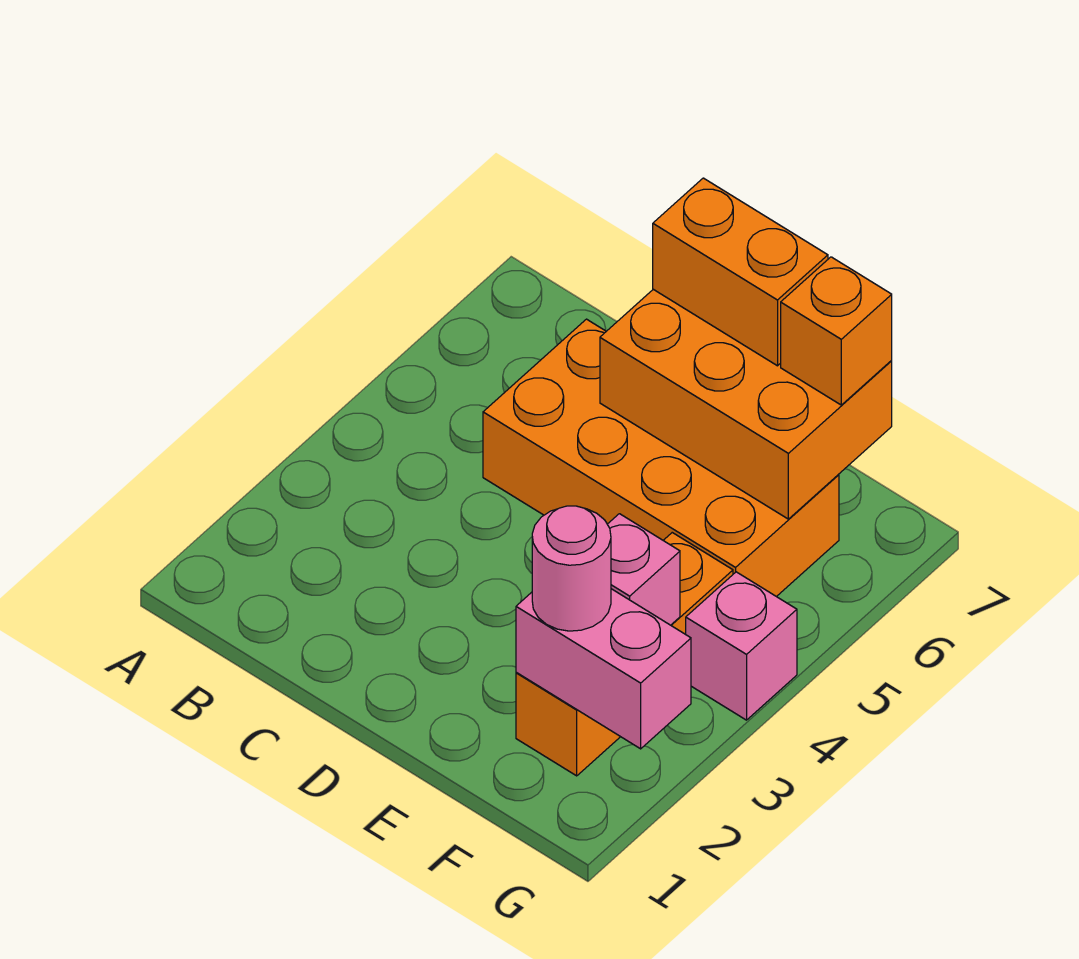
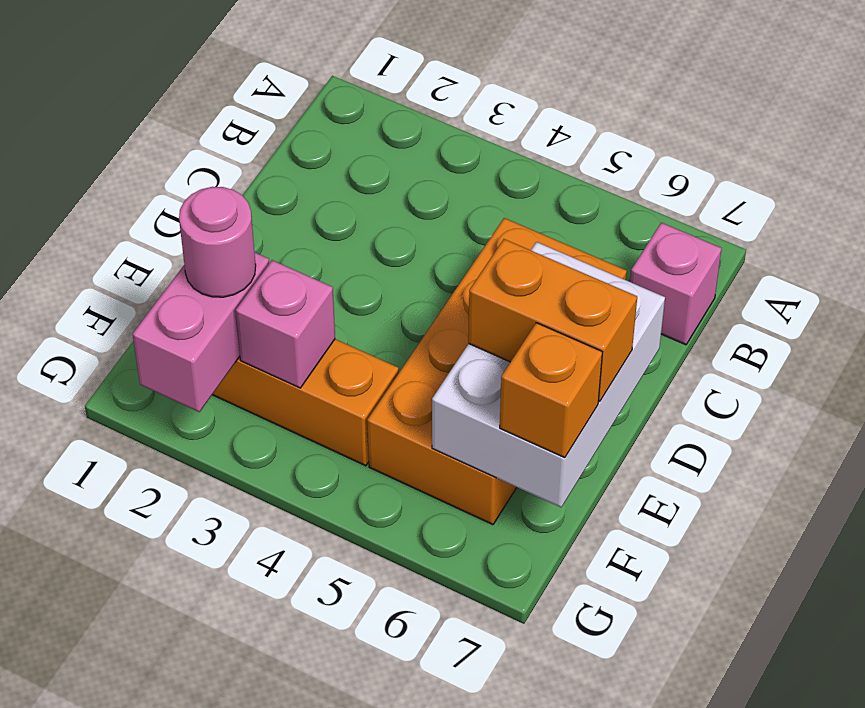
orange brick D6:F7 level 2 -> white brick D6:F7 level 2
orange brick D7:E7 level 3 -> orange brick E6:E7 level 3
pink brick G4 level 1 -> pink brick B7 level 1

